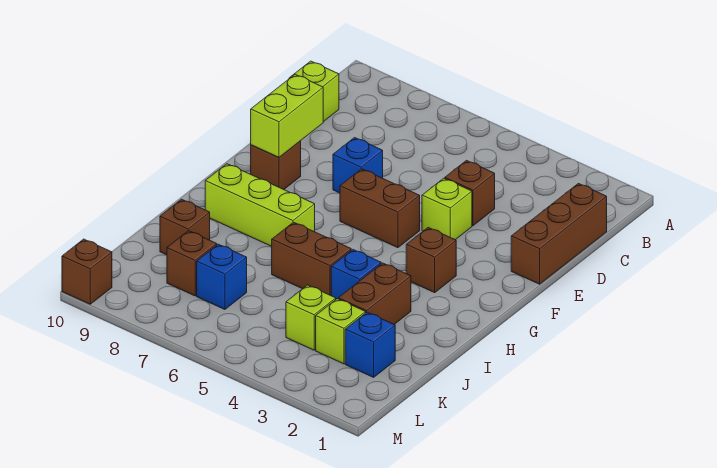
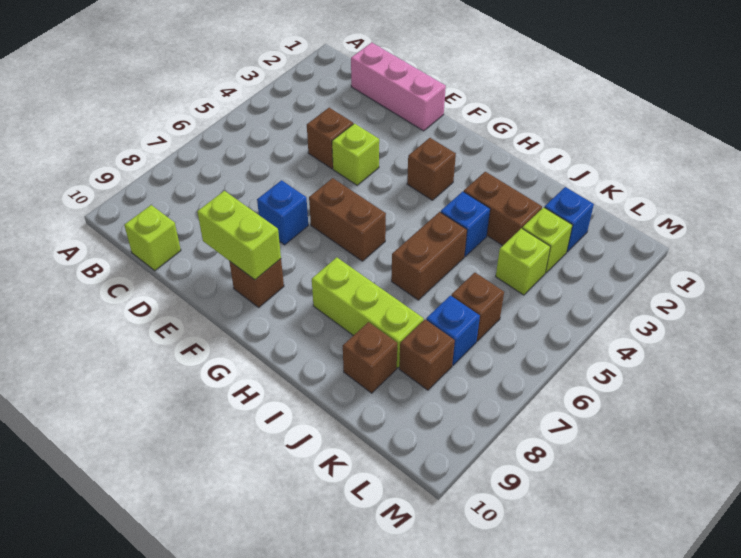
brown brick C1:E1 level 1 -> pink brick C1:E1 level 1
brown brick F5:F6 level 1 -> brown brick F6:G6 level 1
lime brick H7:H9 level 1 -> lime brick H8:J8 level 1
brown brick M10 level 1 -> brown brick K6 level 1

